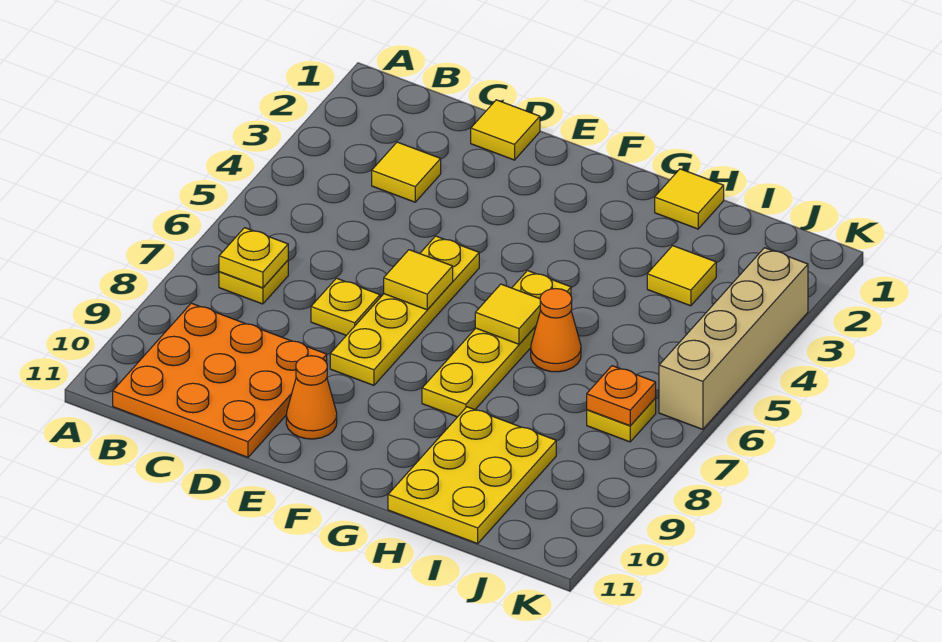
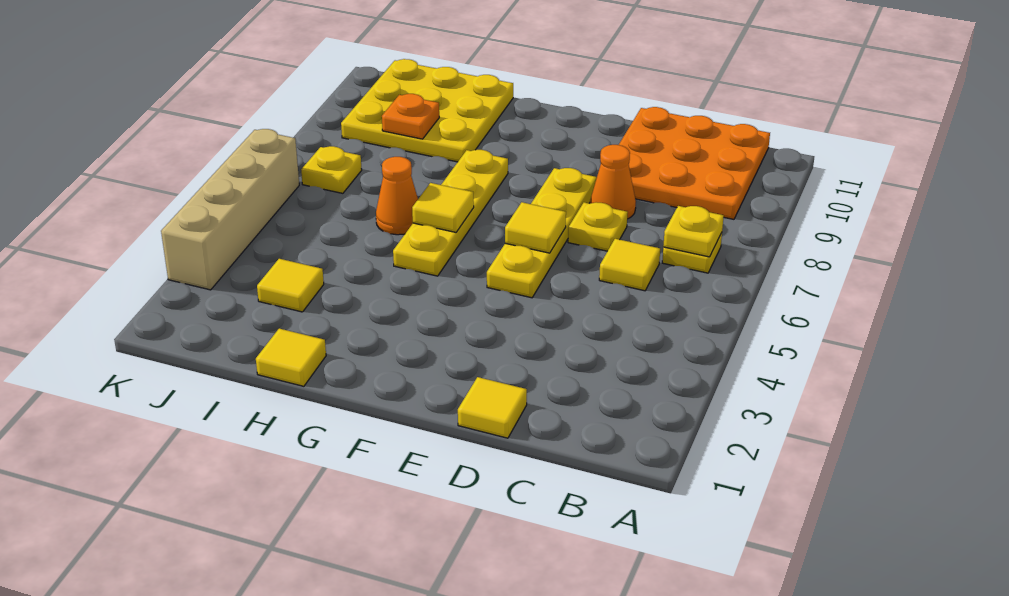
yellow tile C3 level 1 -> yellow tile C6 level 1
orange cone E10 level 1 -> orange cone D8 level 1
yellow plate H9:I11 level 1 -> yellow plate H9:J11 level 1
orange plate J7 level 2 -> orange plate I9 level 2

